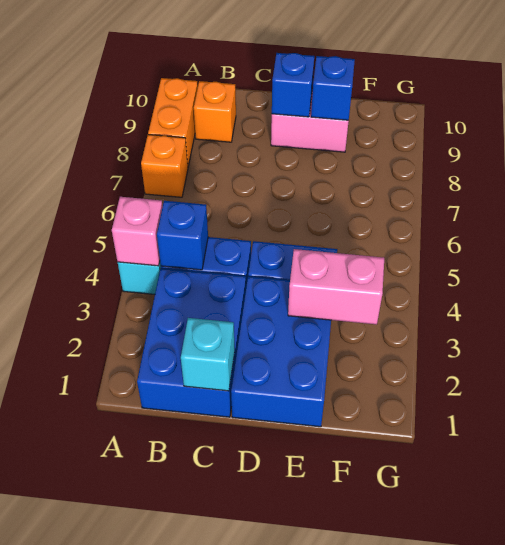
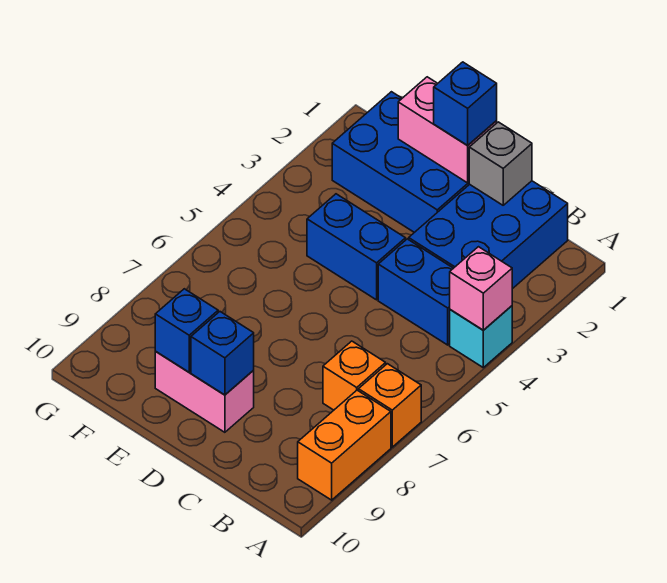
blue brick B4 level 2 -> blue brick D1 level 3
orange brick B9 level 1 -> orange brick B7 level 1
cyan brick C1 level 2 -> grey brick C1 level 2
blue brick D1:E3 level 1 -> blue brick D1:F2 level 1
pink brick E3:F3 level 2 -> pink brick D1:E1 level 2

